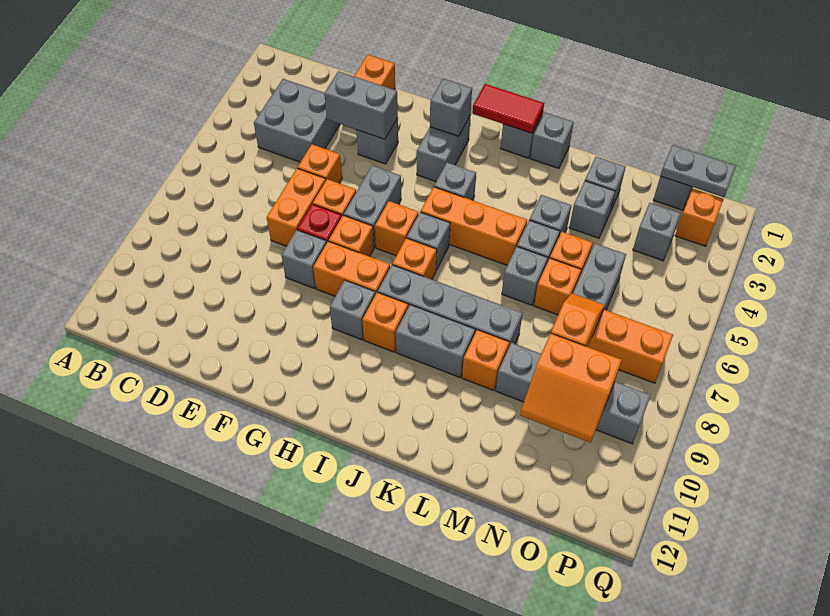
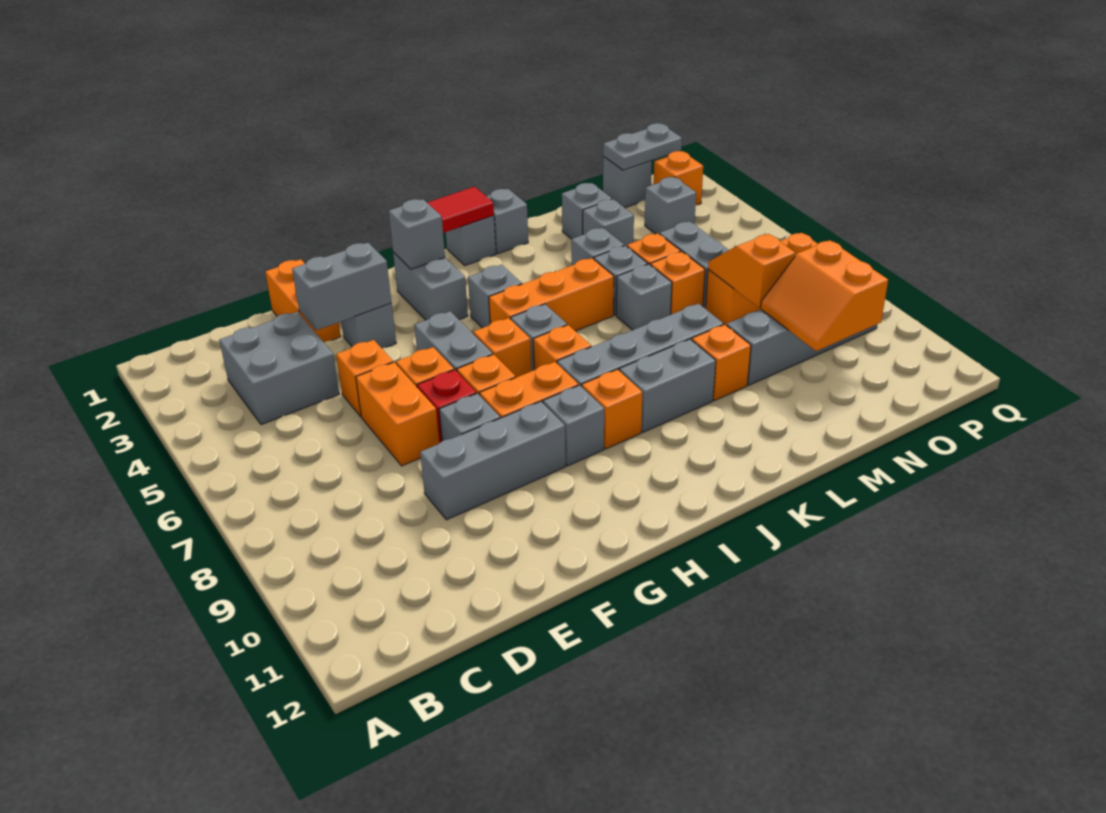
none -> grey brick E9:G9 level 1
orange slope N9:O10 level 2 top 9 -> orange slope N9:O10 level 2 top O

